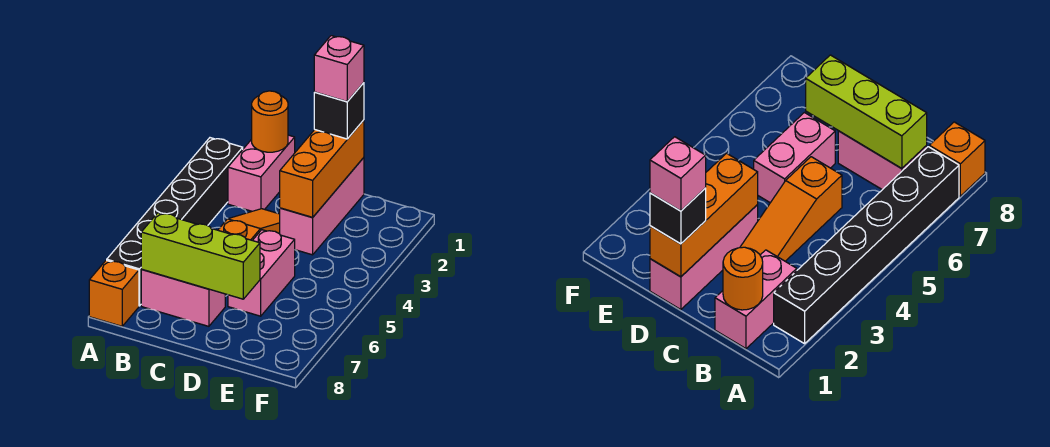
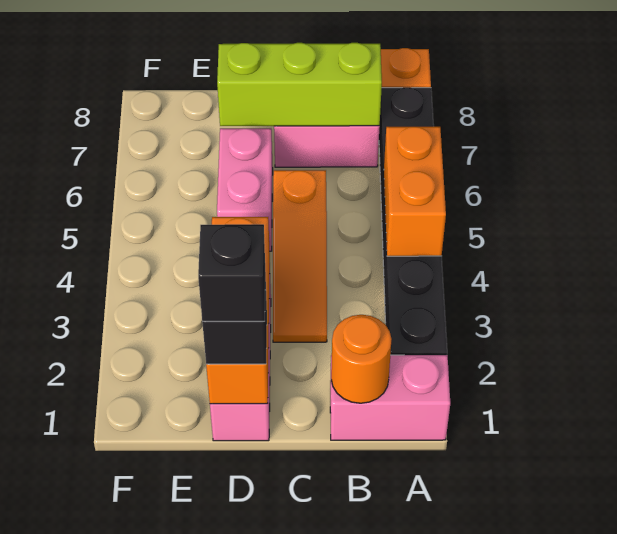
none -> orange brick A4:A5 level 2
pink brick B1:B2 level 1 -> pink brick A1:B1 level 1
pink brick D1 level 4 -> black brick D1 level 4

